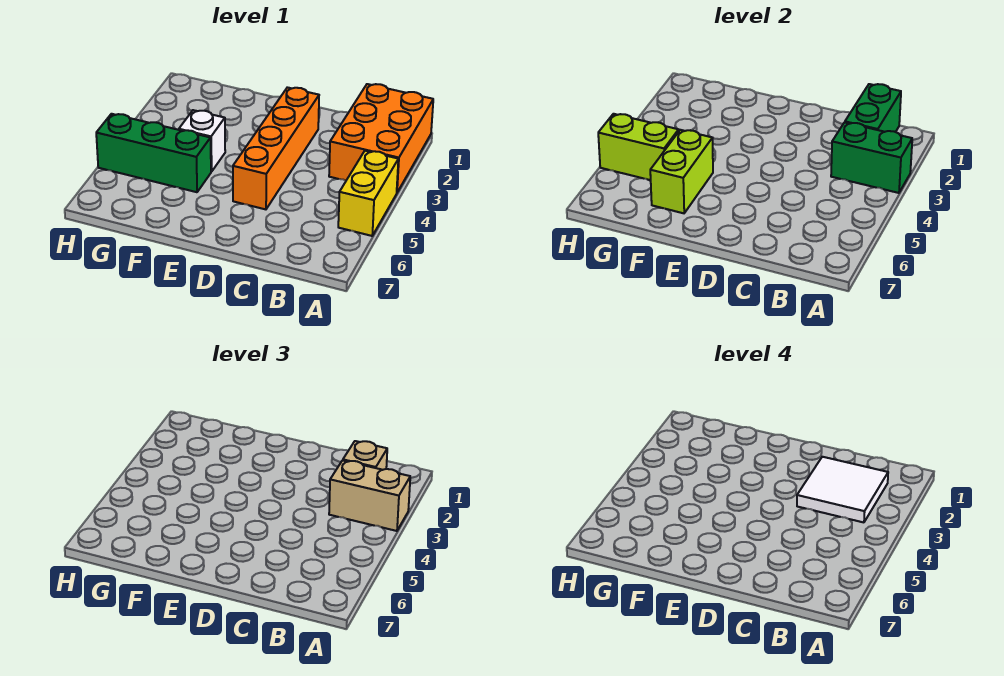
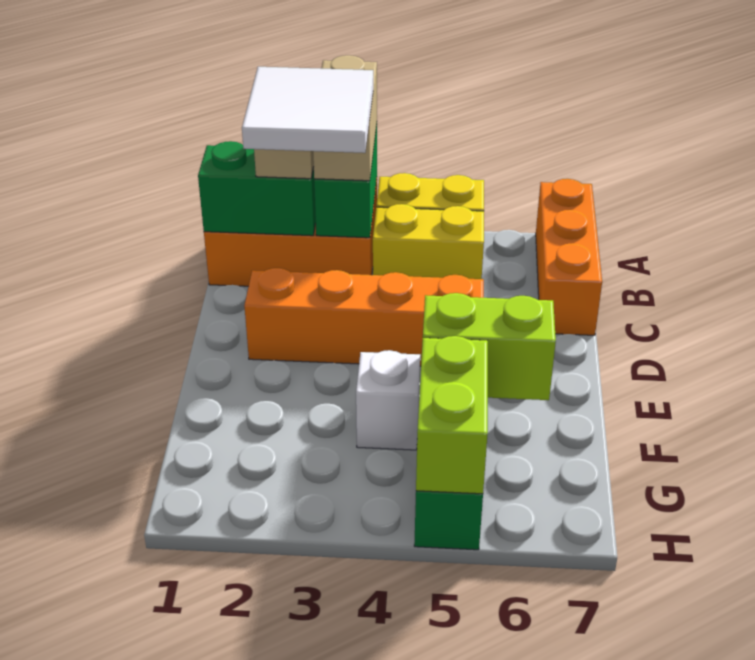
none -> orange brick A7:C7 level 1
none -> yellow brick B4:B5 level 1

